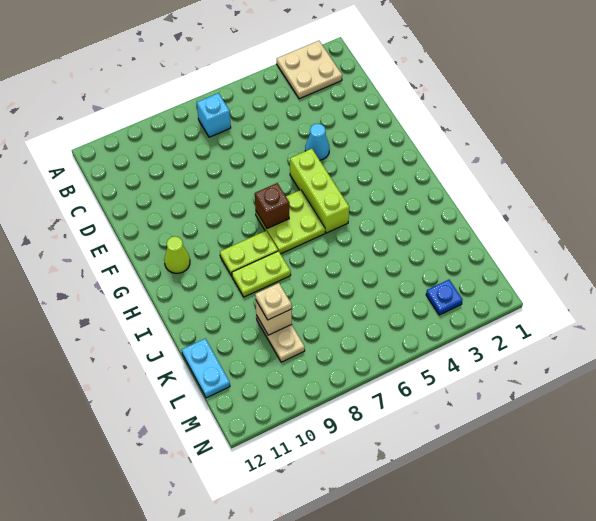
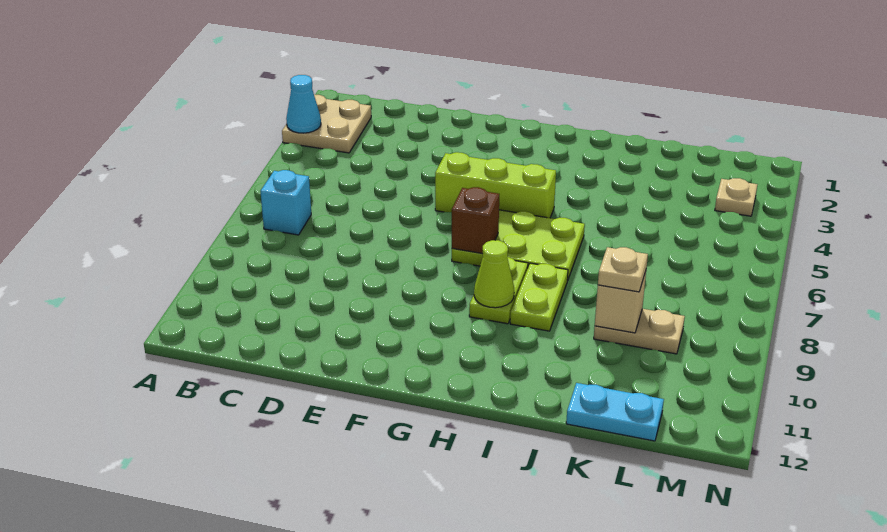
cyan cone E4 level 1 -> cyan cone A3 level 2
lime plate G6:H7 level 1 -> lime plate G6:I7 level 1
lime cone G11 level 1 -> lime cone H9 level 2
blue plate M3 level 1 -> tan plate M3 level 1

